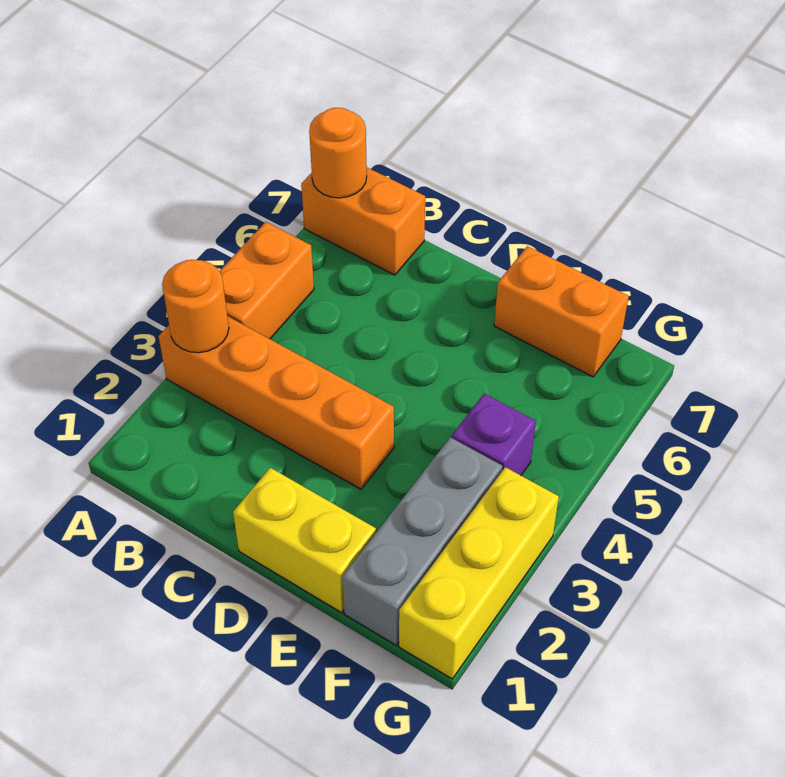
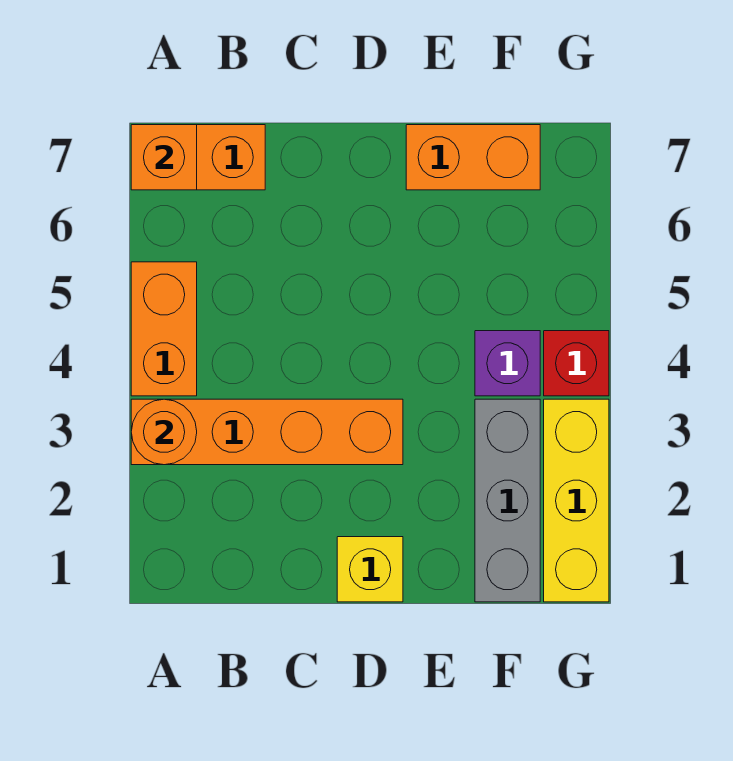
orange round brick A7 level 2 -> orange brick A7 level 2
yellow brick D1:E1 level 1 -> yellow brick D1 level 1
none -> red brick G4 level 1

